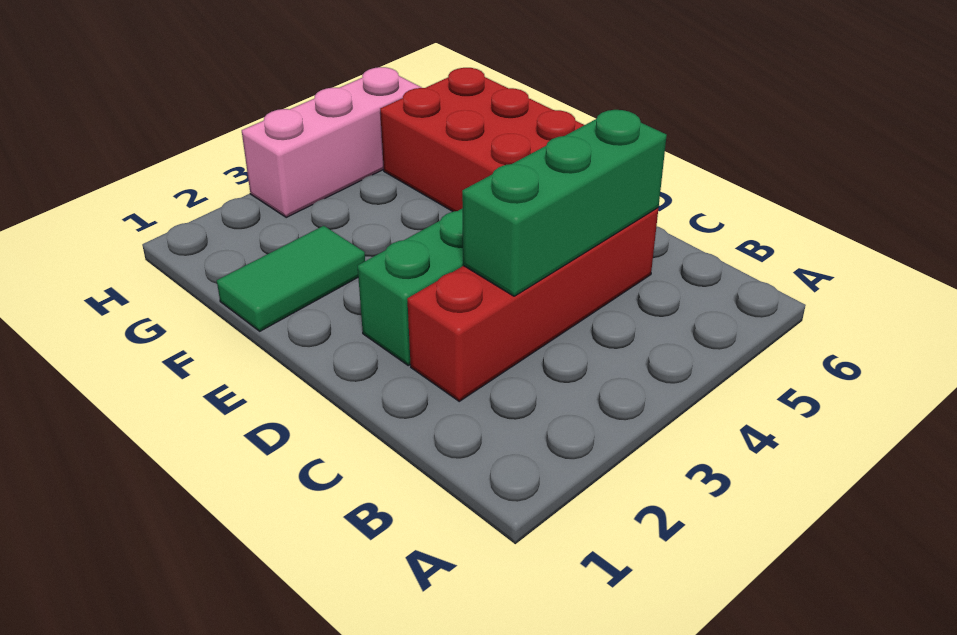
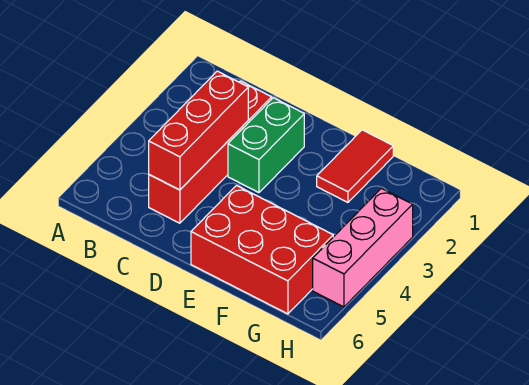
green brick C3:C5 level 2 -> red brick C3:C5 level 2
green tile F1:F2 level 1 -> red tile F1:F2 level 1

